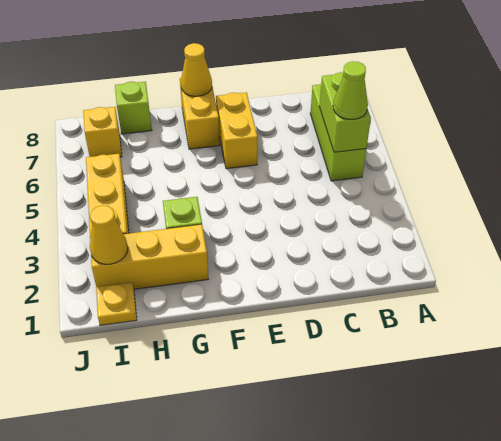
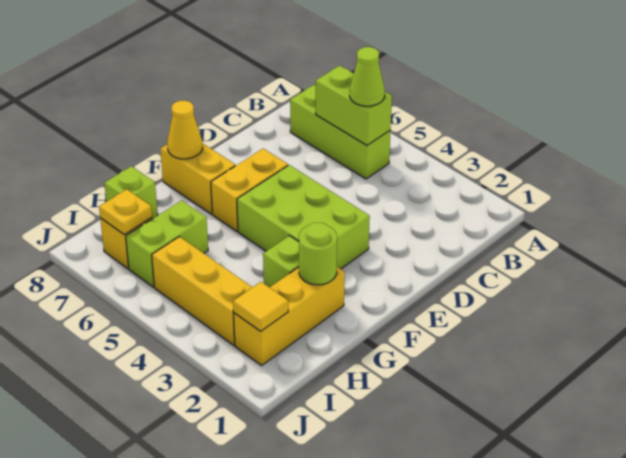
none -> lime brick E3:F5 level 1
yellow brick E6:E7 level 1 -> yellow brick E6:F6 level 1
none -> lime round brick G2 level 2
none -> lime brick H6:I6 level 1
yellow plate I1 level 1 -> yellow plate I7 level 2
yellow cone I2 level 2 -> yellow tile I2 level 2

